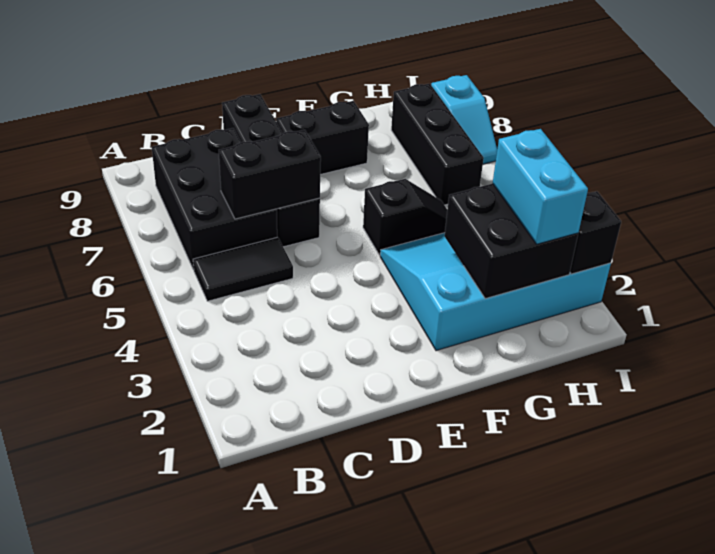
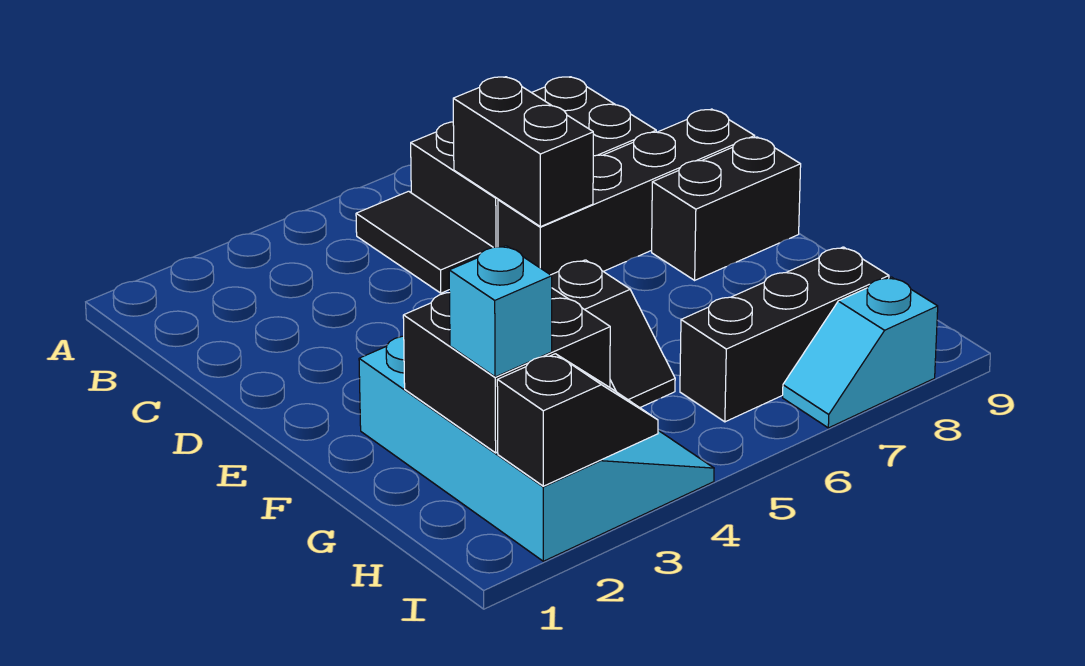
black brick E8:F8 level 1 -> black brick E8:E9 level 1
cyan brick H2:H3 level 3 -> cyan brick H2 level 3

